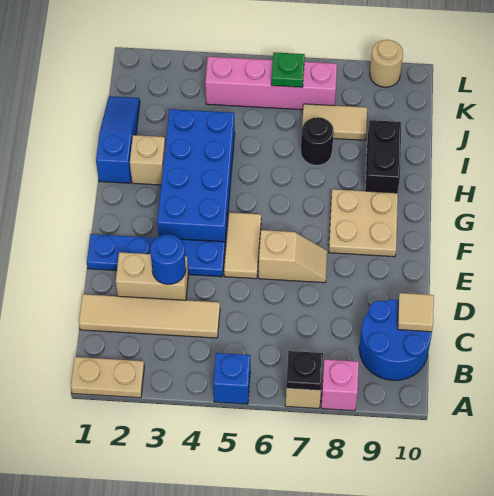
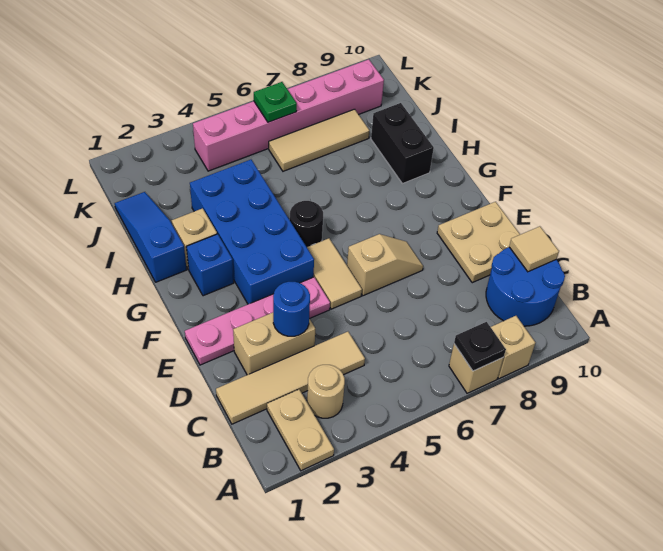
tan plate A1:A2 level 1 -> tan plate A2:B2 level 1
blue brick A5 level 1 -> blue brick G2 level 1
pink brick A8 level 1 -> tan brick A8 level 1
blue plate E1:E4 level 1 -> pink plate E1:E4 level 1
tan plate F8:G9 level 1 -> tan plate D9:E10 level 1
black round brick I7 level 1 -> black round brick G5 level 1
tan tile J7:J8 level 1 -> tan tile J6:J8 level 1
pink brick K4:K7 level 1 -> pink brick K4:K9 level 1
tan round brick L9 level 1 -> tan round brick B3 level 1

